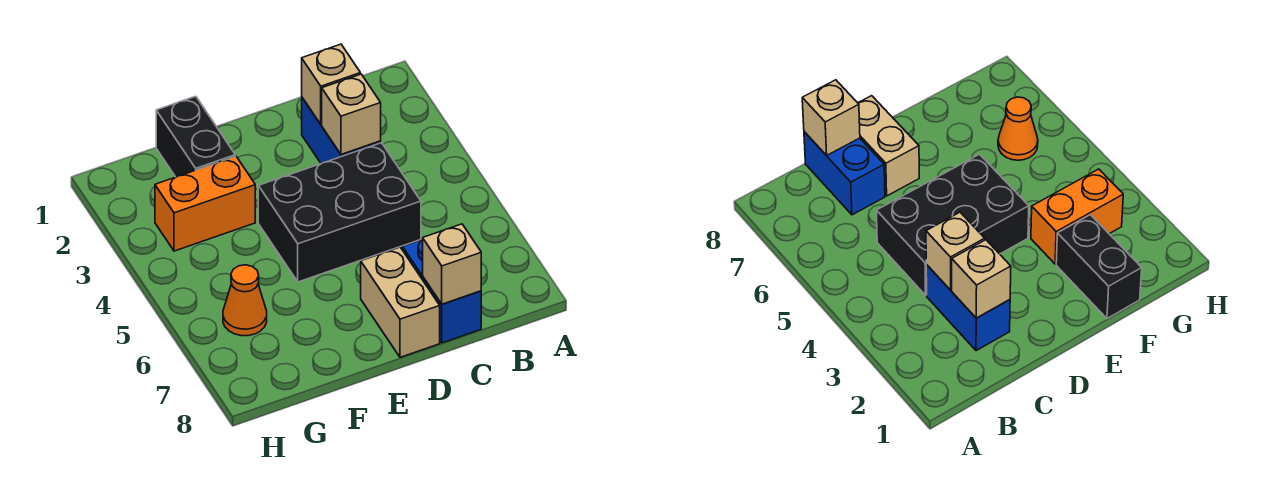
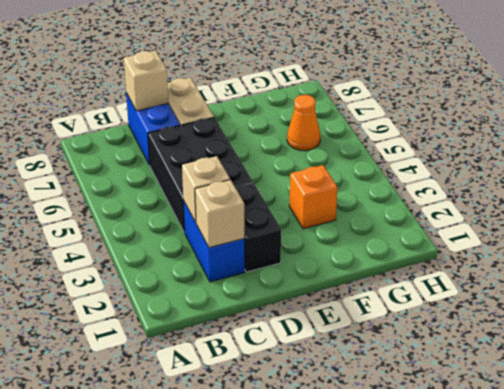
black brick C4:E5 level 1 -> black brick C4:D6 level 1
black brick F1:F2 level 1 -> black brick D2:D3 level 1
orange brick F3:G3 level 1 -> orange brick F3 level 1

